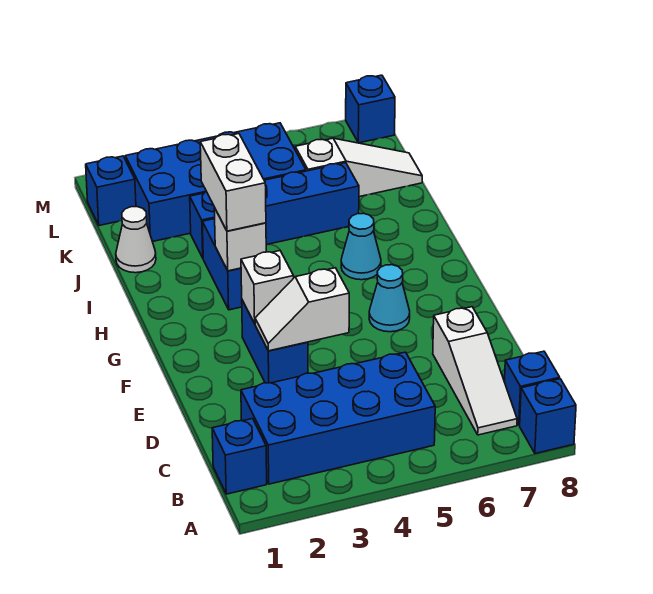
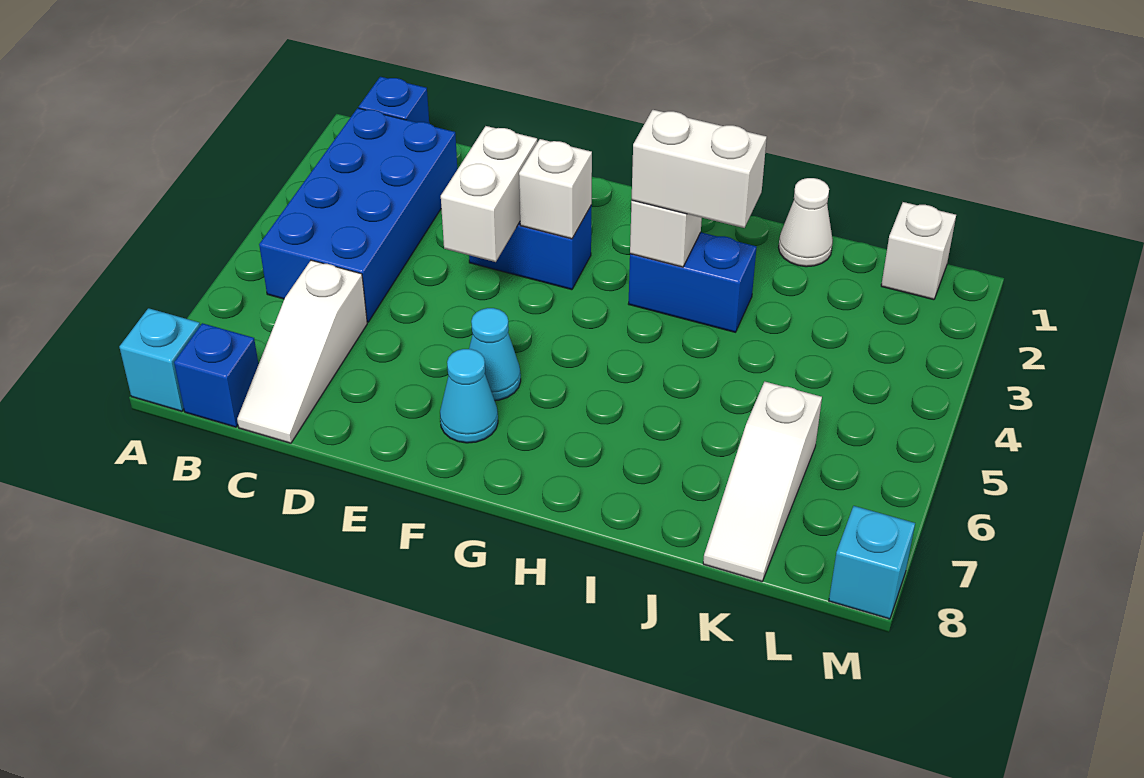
blue brick A8 level 1 -> cyan brick A8 level 1
white slope B7:D7 level 1 top D -> white slope C6:C8 level 1 top 6
white slope E3:E4 level 2 top 4 -> white brick E3:E4 level 2
cyan cone H6 level 1 -> cyan cone F7 level 1
blue brick J3:J6 level 1 -> none
blue brick K2:L5 level 1 -> none
blue brick L1 level 1 -> white brick L1 level 1
blue brick M8 level 1 -> cyan brick M8 level 1

